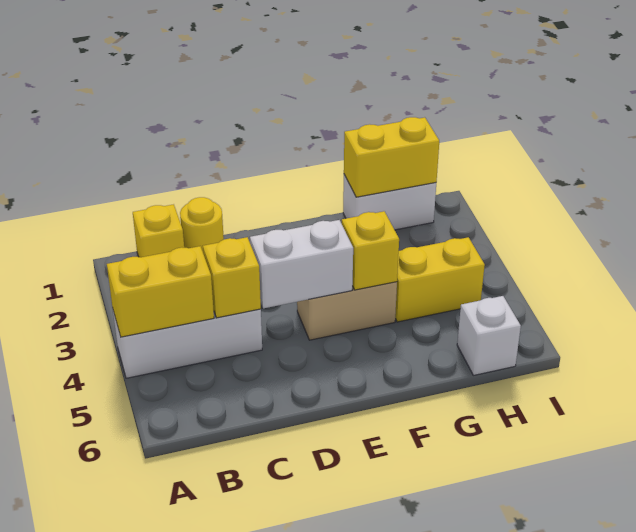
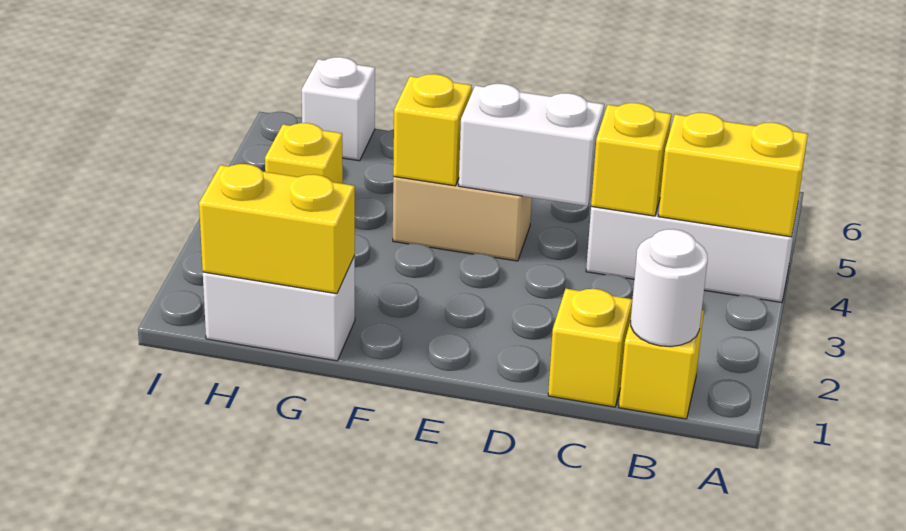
none -> white round brick B1 level 2
yellow round brick C1 level 1 -> yellow brick C1 level 1
yellow brick G4:H4 level 1 -> yellow brick H4 level 1

